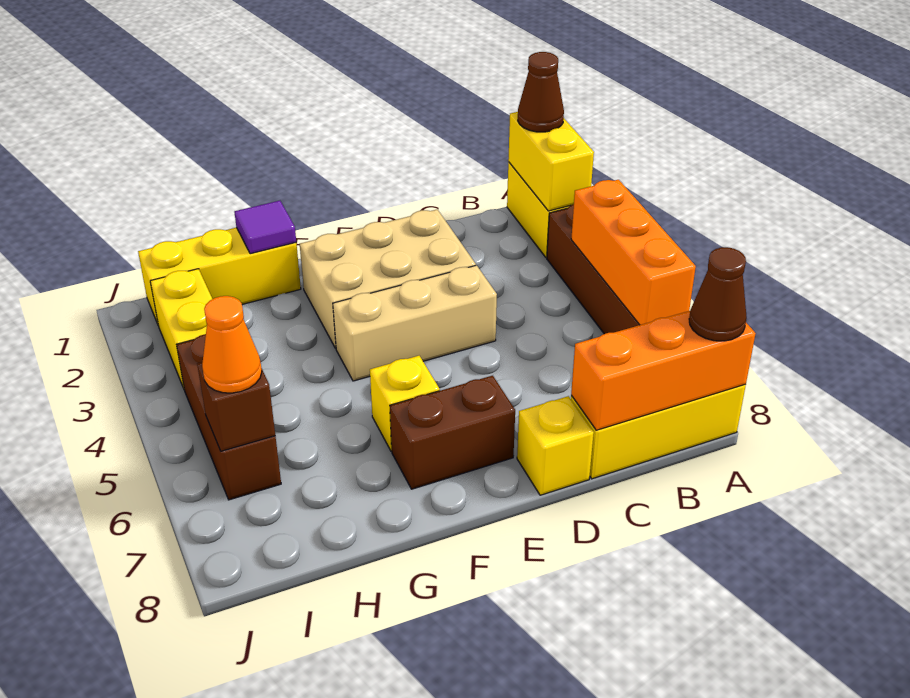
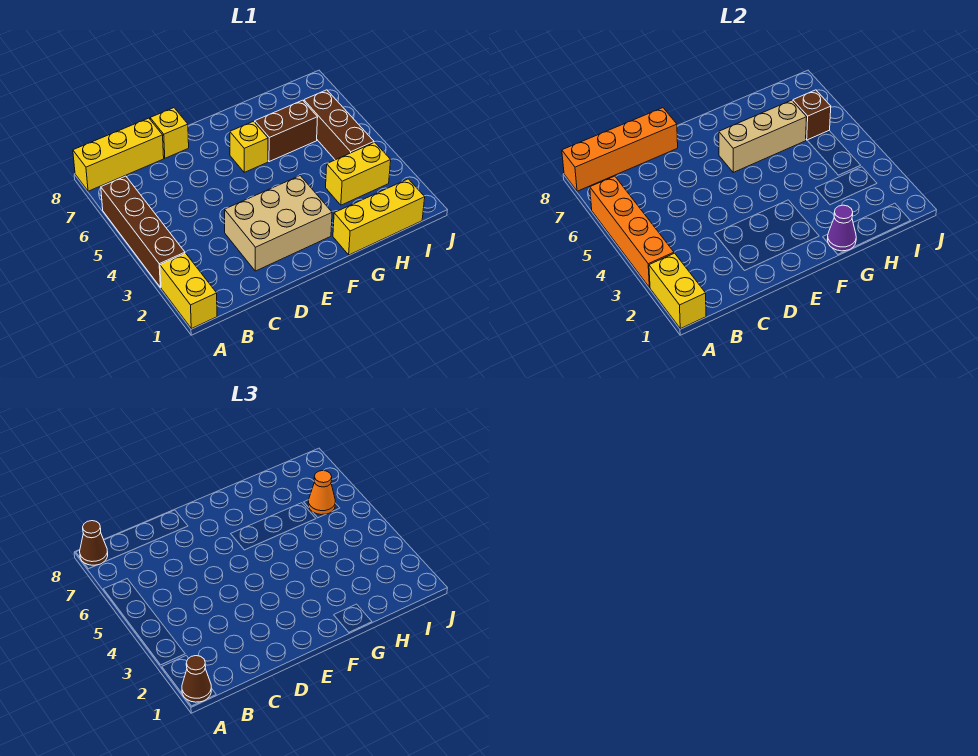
orange brick A4:A6 level 2 -> orange brick A3:A6 level 2
orange brick A8:C8 level 2 -> orange brick A8:D8 level 2
tan brick D4:F4 level 1 -> tan brick F6:H6 level 2
brown brick E7:F7 level 1 -> brown brick G6:H6 level 1
purple tile G1 level 2 -> purple cone G1 level 2
yellow brick I2:I3 level 1 -> yellow brick H3:I3 level 1

